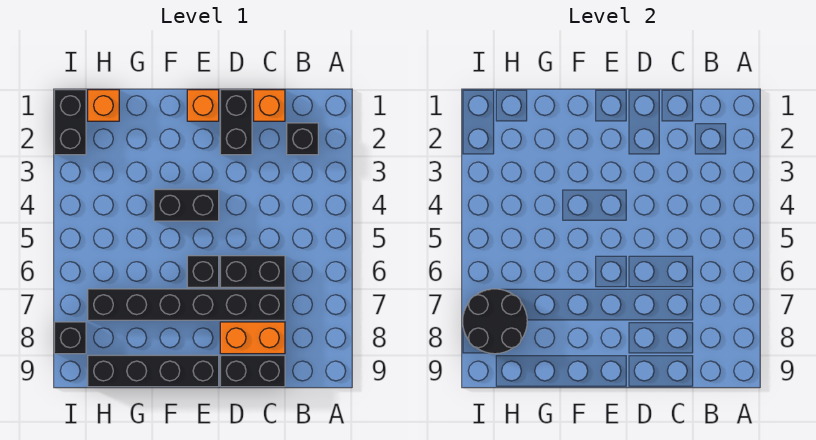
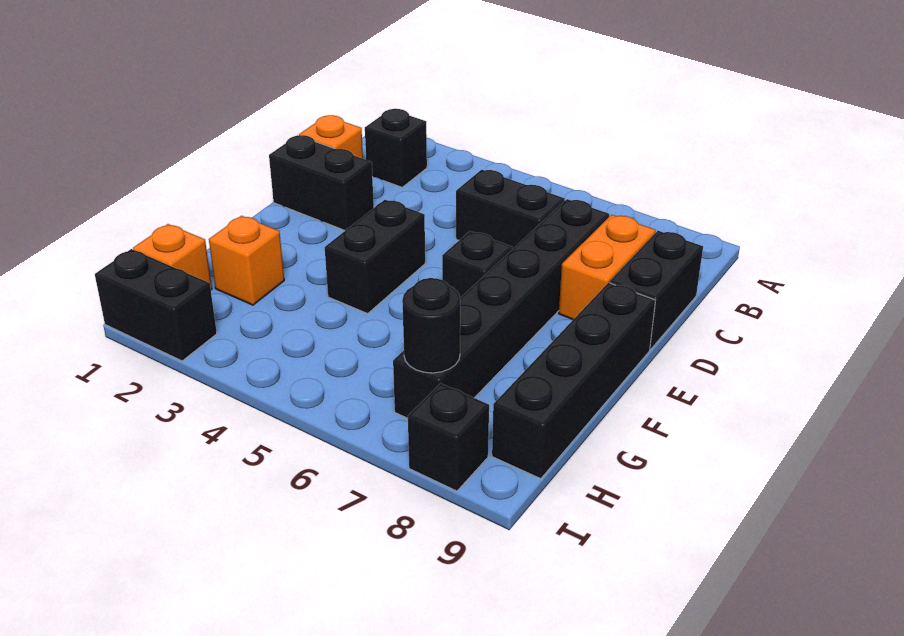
black brick C6:D6 level 1 -> black brick C5:C6 level 1
orange brick E1 level 1 -> orange brick G2 level 1
black round brick H7:I8 level 2 -> black round brick H7 level 2

